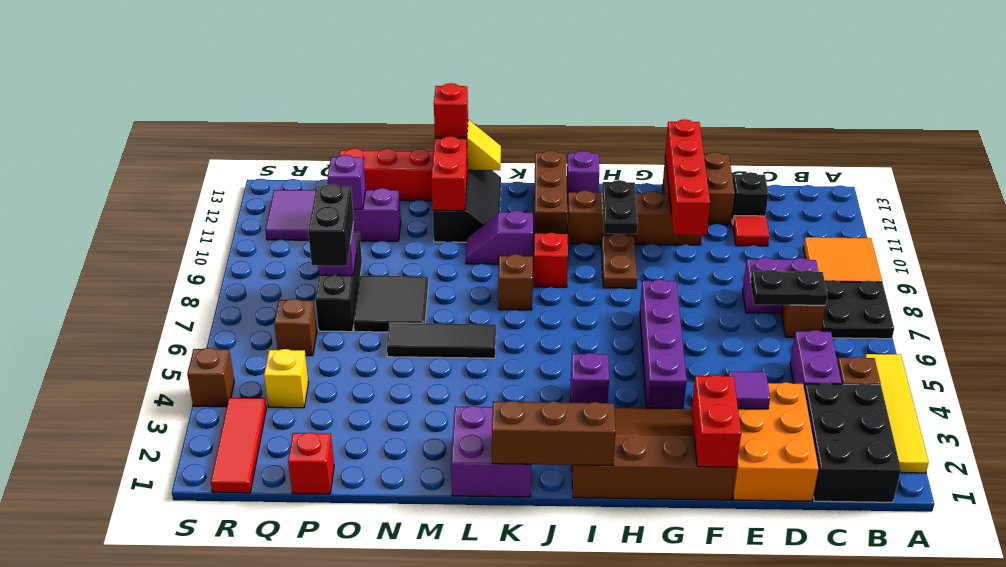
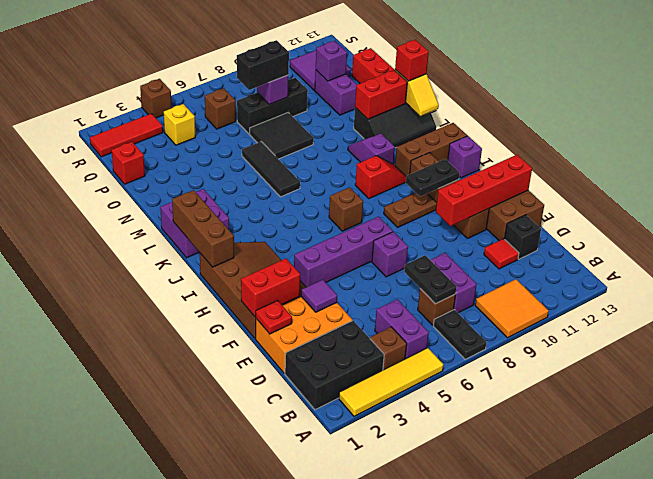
black plate A7:B8 level 1 -> black plate A7:B7 level 1
purple brick C4:C5 level 1 -> purple brick B5:C5 level 1
none -> red plate E1 level 2
purple brick I4 level 1 -> purple brick F7 level 1
brown brick K8 level 1 -> brown brick I7 level 1

